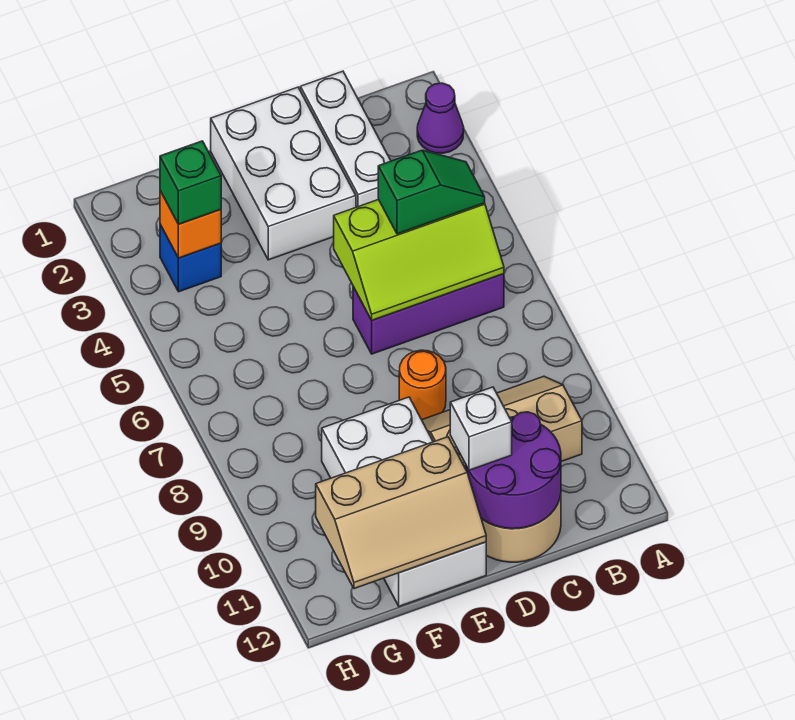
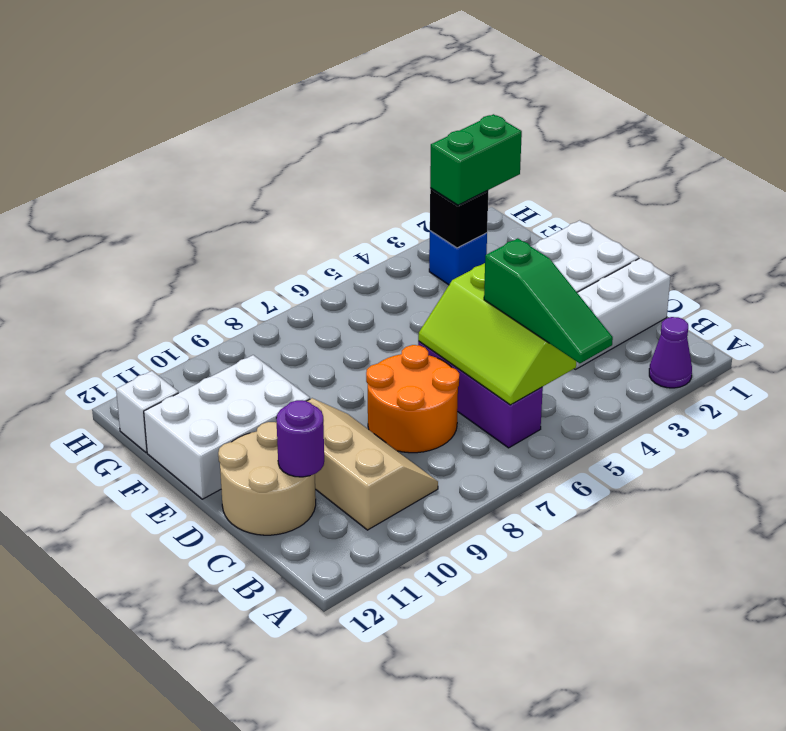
green slope B5:C5 level 3 top C -> green slope A5:C5 level 3 top C
purple round brick C11:D12 level 2 -> purple round brick C11 level 2
orange round brick D8 level 1 -> orange round brick C7:D8 level 1
white brick D11 level 3 -> white brick G12 level 1
white brick E9:F12 level 1 -> white brick E10:F12 level 1
tan slope E11:G12 level 2 top 11 -> none
orange brick G3 level 2 -> black brick G3 level 2
green brick G3 level 3 -> green brick G2:G3 level 3

